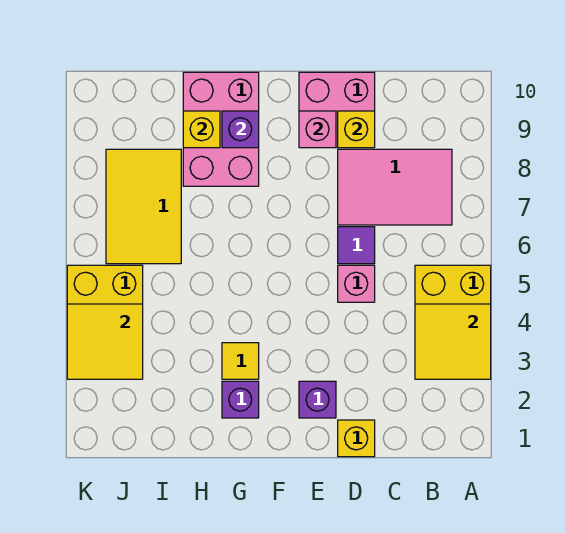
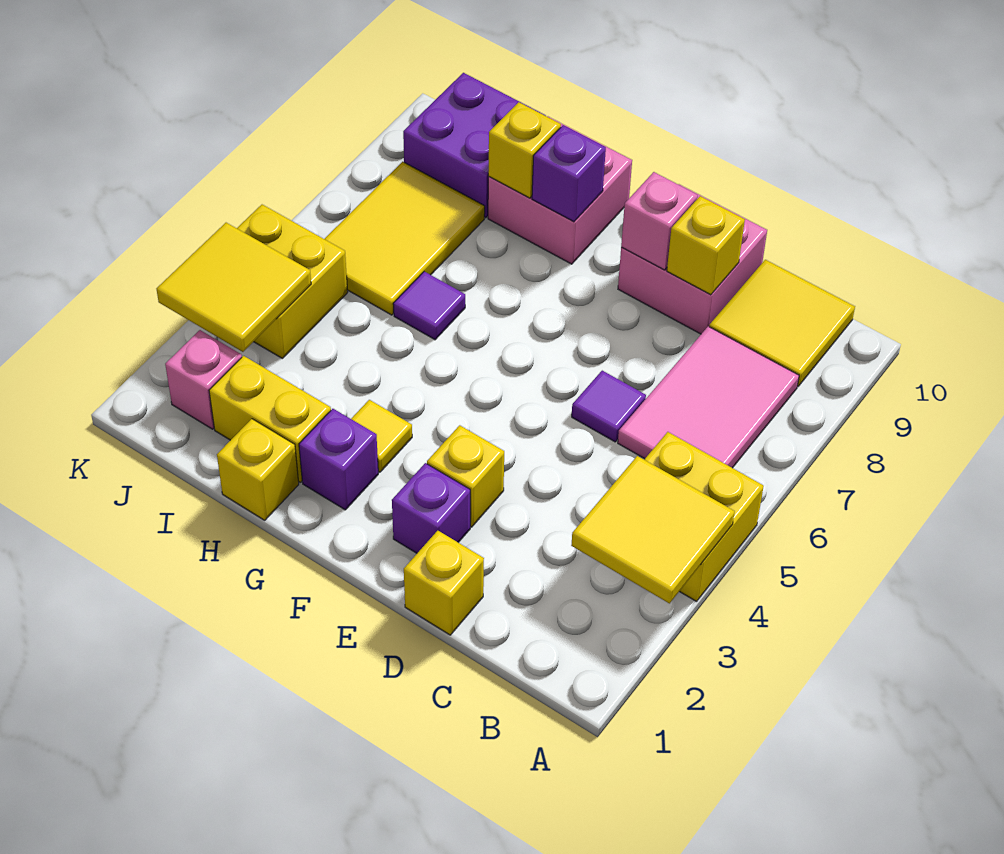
pink tile B7:D8 level 1 -> pink tile B6:C8 level 1
none -> yellow tile B9:C10 level 1
pink brick D5 level 1 -> pink brick J2 level 1
none -> yellow brick E3 level 1
pink brick G8:H10 level 1 -> pink brick G9:H10 level 1
none -> yellow brick H1 level 1
none -> yellow brick H2:I2 level 1
none -> purple tile H6 level 1
none -> purple brick I9:J10 level 1

